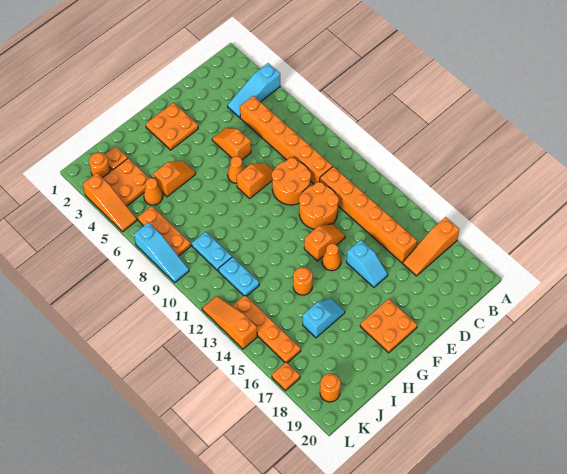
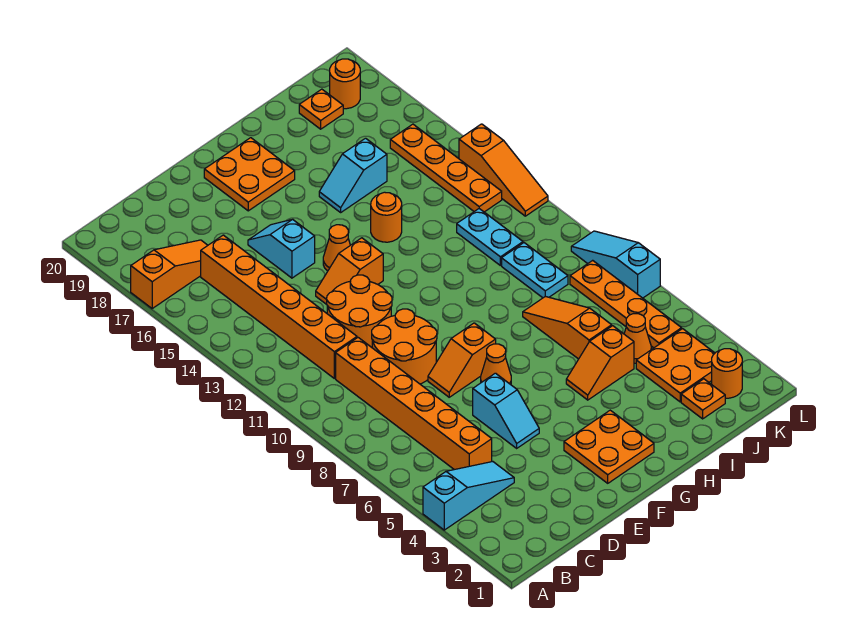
orange slope E5:E6 level 1 top 6 -> cyan slope E5:E6 level 1 top 6
orange plate K6:K8 level 1 -> orange plate K5:K8 level 1
orange slope L3:L5 level 1 top 3 -> orange slope I6:I8 level 1 top 6
orange plate L17 level 1 -> orange plate J19 level 1

